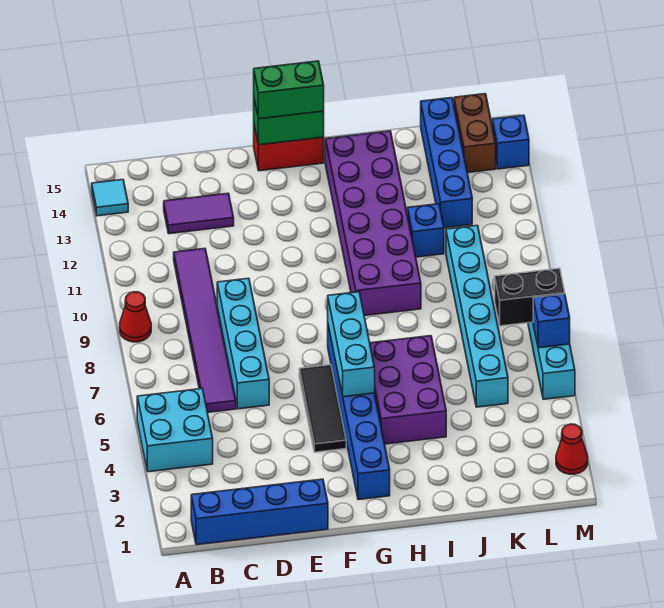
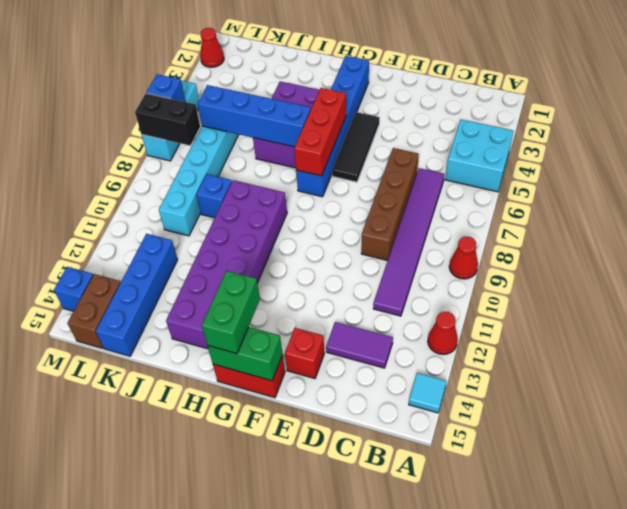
none -> red cone A12 level 1
blue brick B1:E1 level 1 -> blue brick H6:K6 level 2
cyan brick D6:D9 level 1 -> brown brick D6:D9 level 1
none -> red brick E14 level 1
green brick F15:G15 level 3 -> green brick G14:G15 level 3
cyan brick G5:G7 level 2 -> red brick G5:G7 level 2
blue brick J11 level 1 -> blue brick J9 level 1

